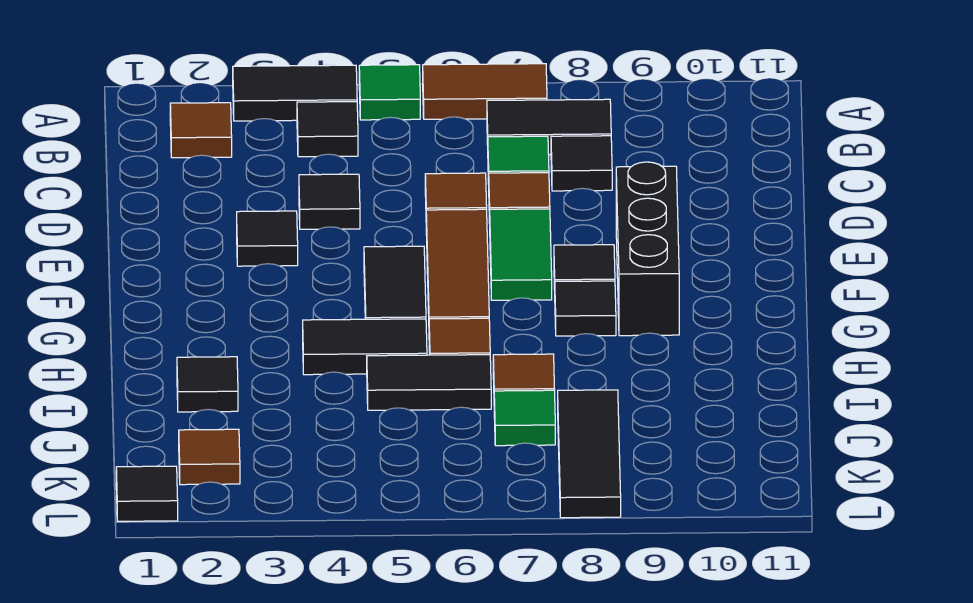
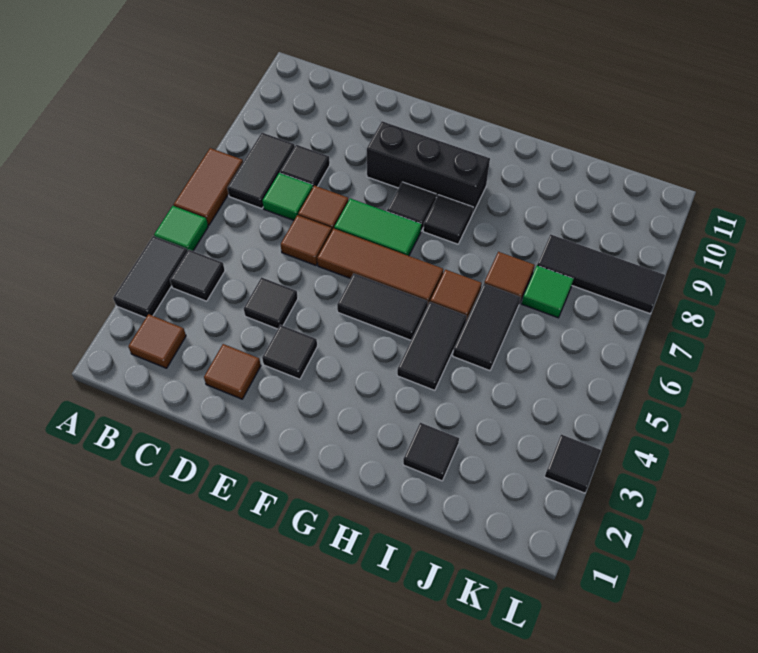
brown tile K2 level 1 -> brown tile D2 level 1
black tile L1 level 1 -> black tile L3 level 1

